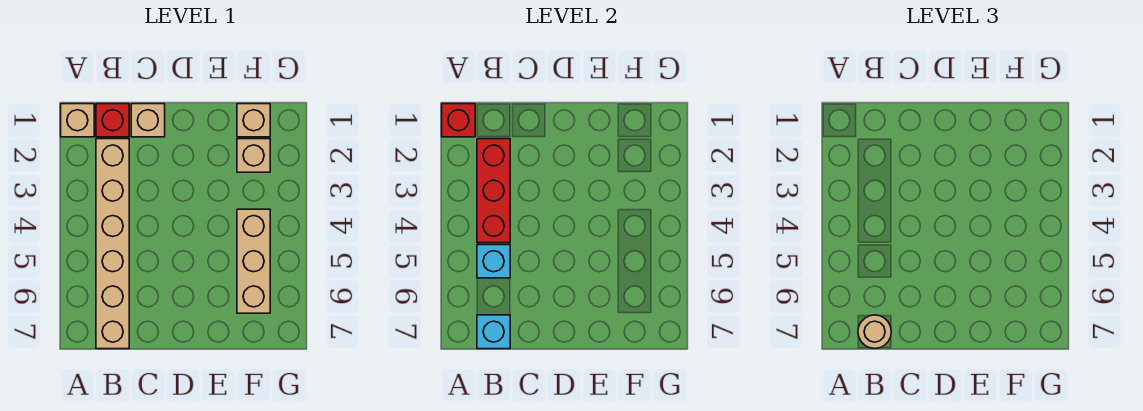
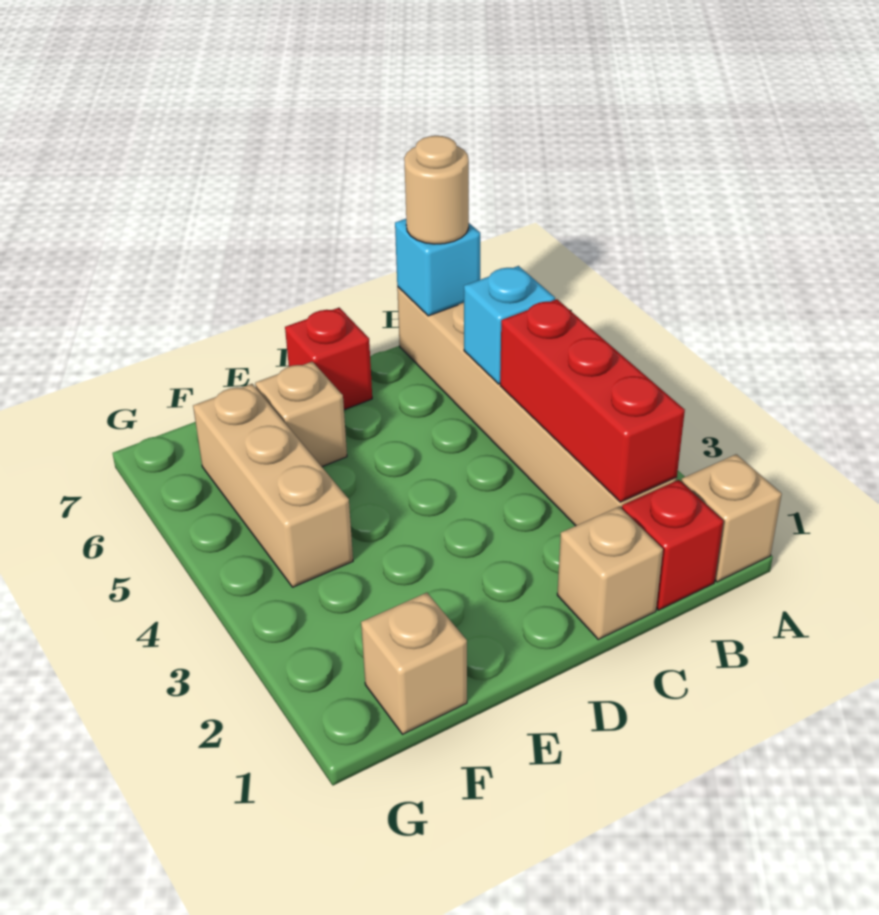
red brick A1 level 2 -> red brick D7 level 1
tan brick F2 level 1 -> tan brick E6 level 1

